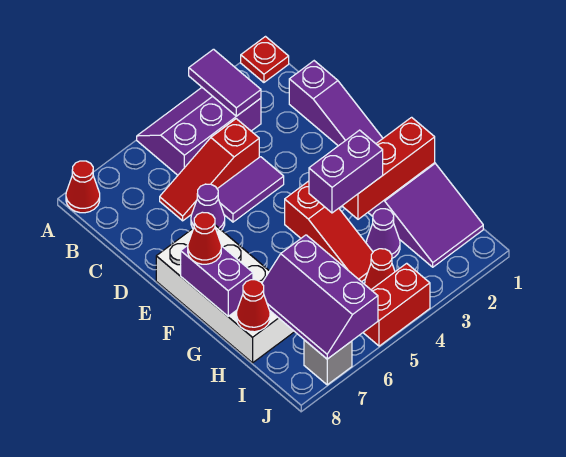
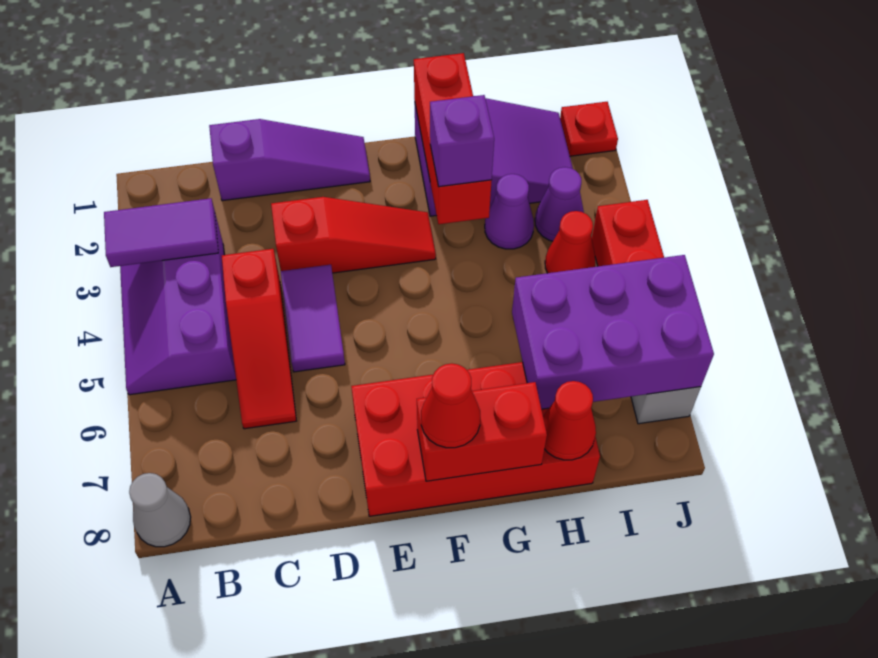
red plate A1 level 1 -> red plate J1 level 1
red cone A8 level 1 -> grey cone A8 level 1
purple cone D6 level 1 -> purple cone I3 level 1
white brick E7:H8 level 1 -> red brick E7:H8 level 1
red slope F4:H4 level 1 top F -> red slope D3:F3 level 1 top D
purple brick F8:G8 level 2 -> red brick F8:G8 level 2
purple brick G3:G4 level 3 -> purple brick G3 level 3
purple slope H6:J7 level 2 top 6 -> purple brick H6:J7 level 2

